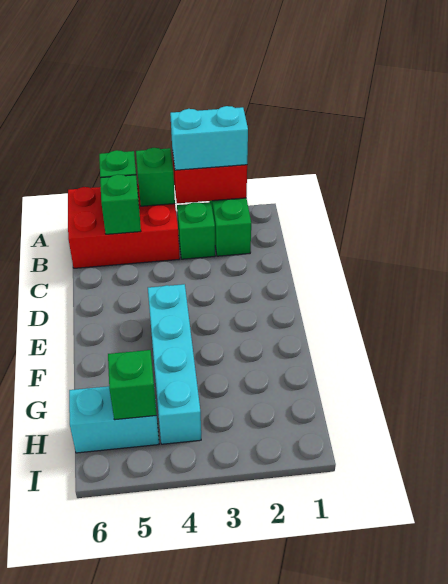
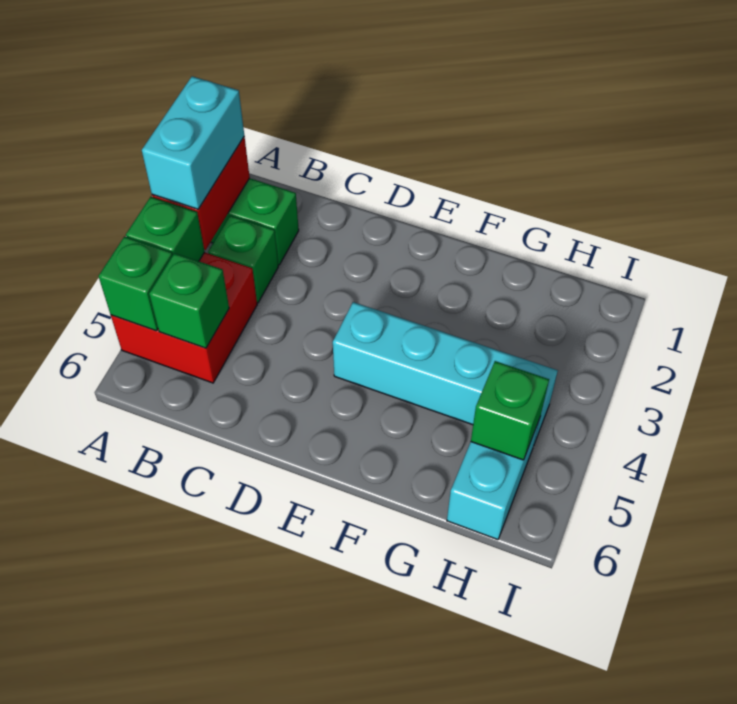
red brick A4:B6 level 1 -> red brick A4:B5 level 1

